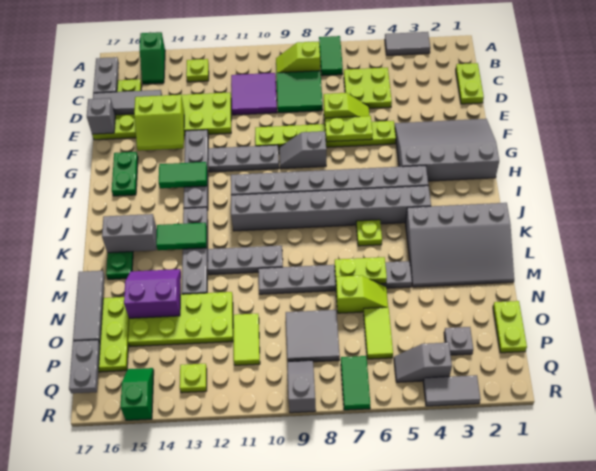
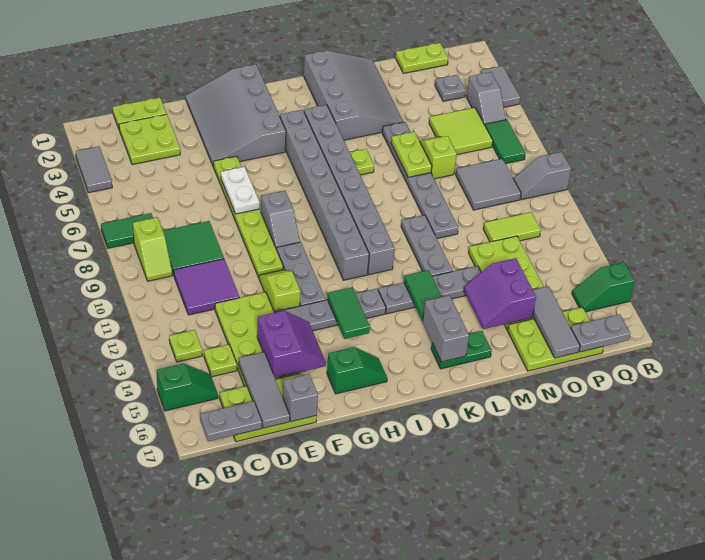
lime plate C5:D6 level 1 -> lime plate C2:D3 level 1
lime slope E6:E7 level 1 top 7 -> lime slope F11:F12 level 1 top 12
lime slope E14:F15 level 2 top E -> purple slope E14:F15 level 2 top E
lime plate F6:F7 level 2 -> white plate F6:F7 level 2
green plate G16:H16 level 1 -> green slope G16:H16 level 1 top G
grey tile M17:O17 level 2 -> grey tile O15:O17 level 2
lime tile O6:P6 level 1 -> lime tile O5:P6 level 1
green tile Q7:R7 level 1 -> green tile Q6:Q7 level 1
lime plate Q13 level 1 -> lime plate C14 level 1

